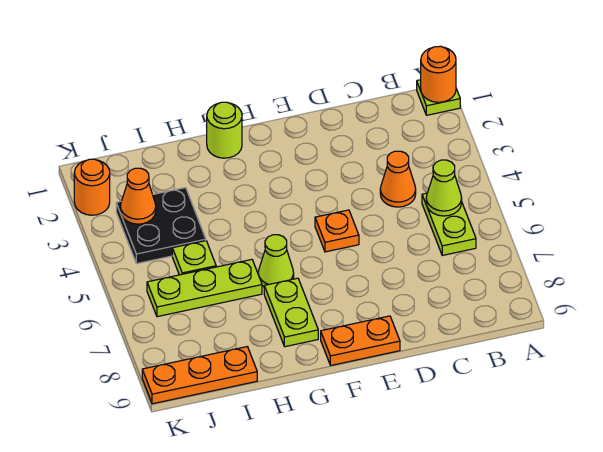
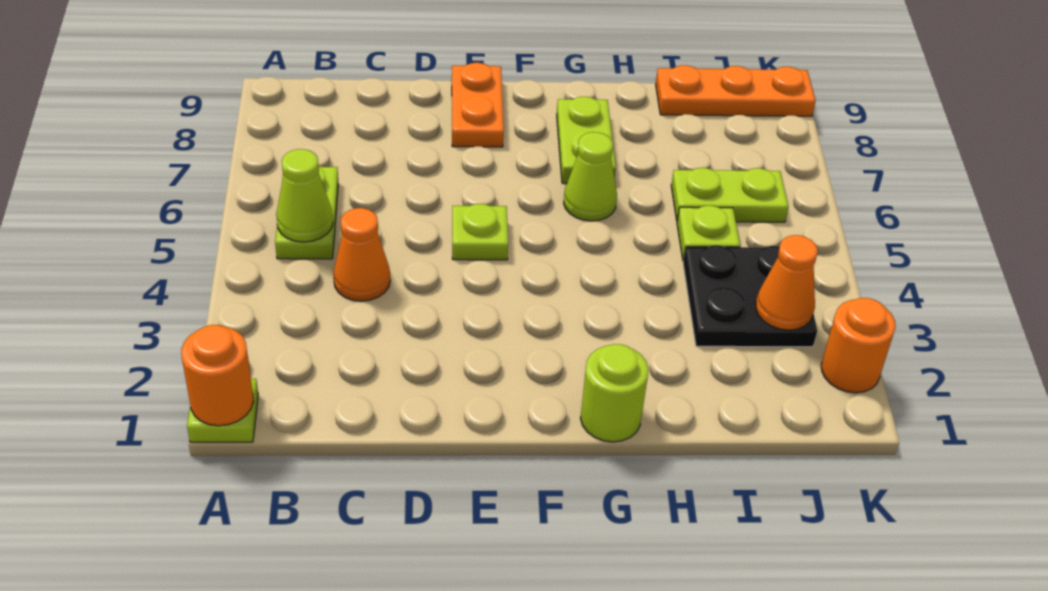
orange plate E5 level 1 -> lime plate E5 level 1
orange plate E9:F9 level 1 -> orange plate E8:E9 level 1
lime plate H6:J6 level 1 -> lime plate I6:J6 level 1

